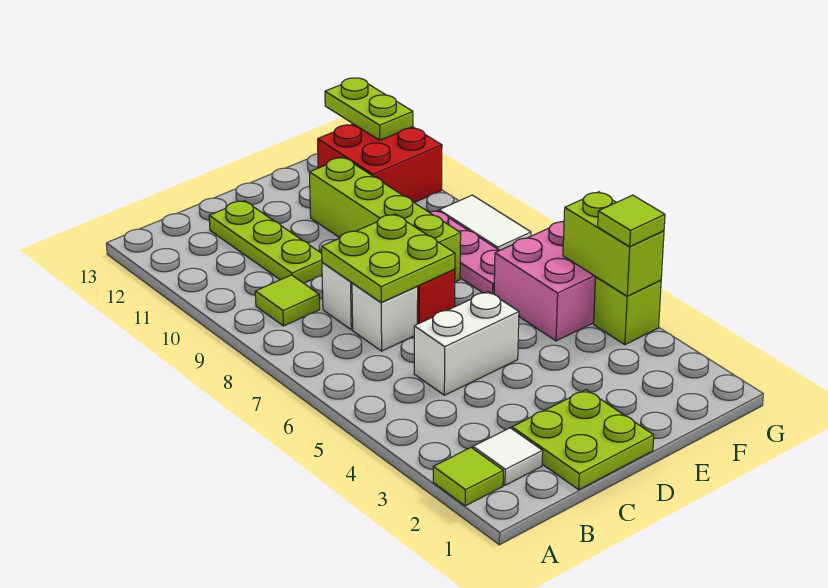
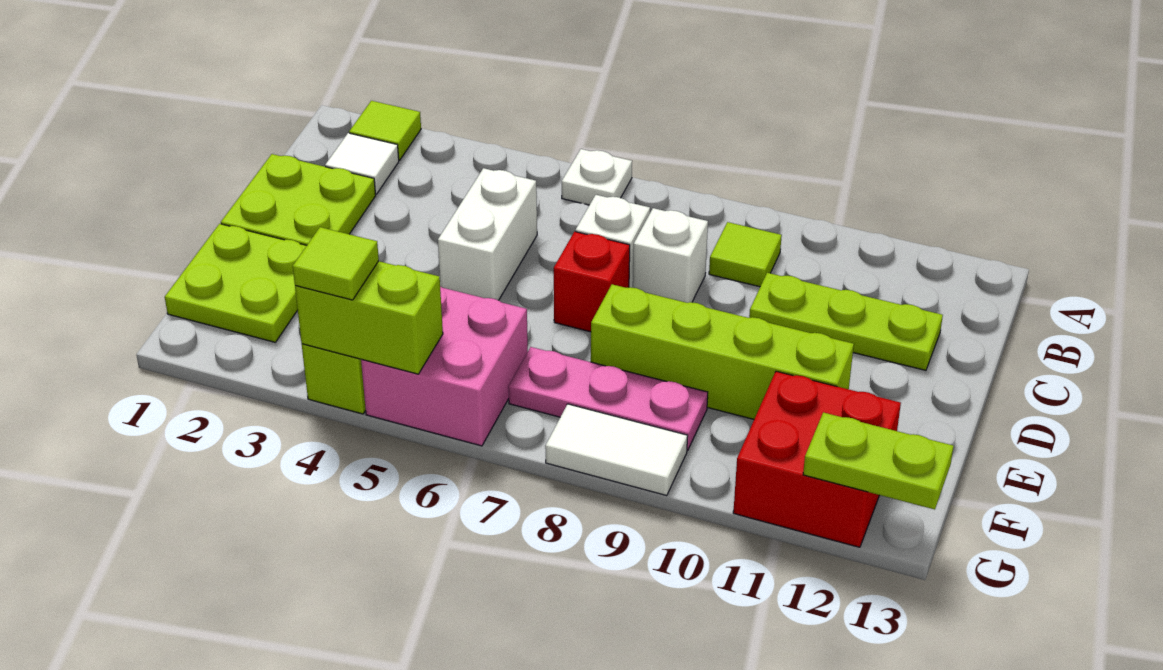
none -> white plate A6 level 1
lime plate C7:D8 level 2 -> lime plate E1:F2 level 1

